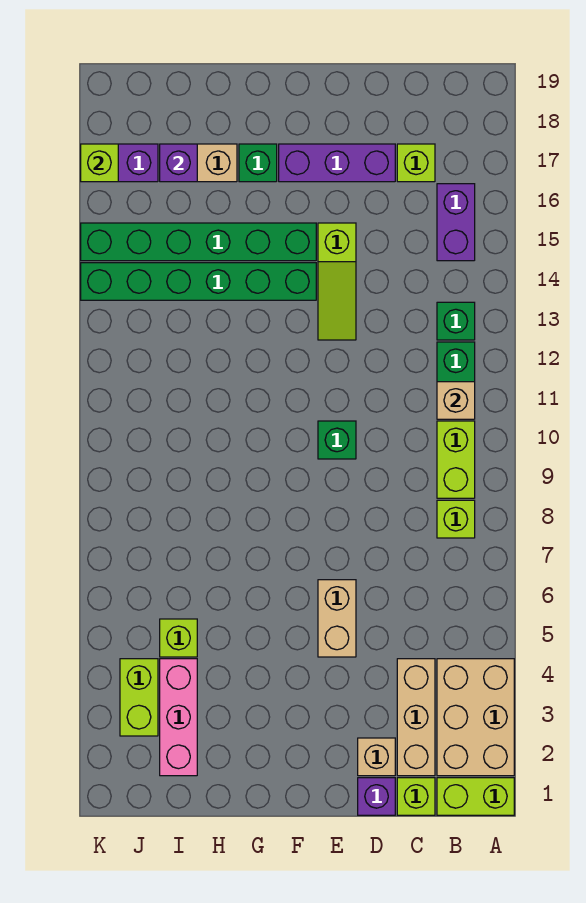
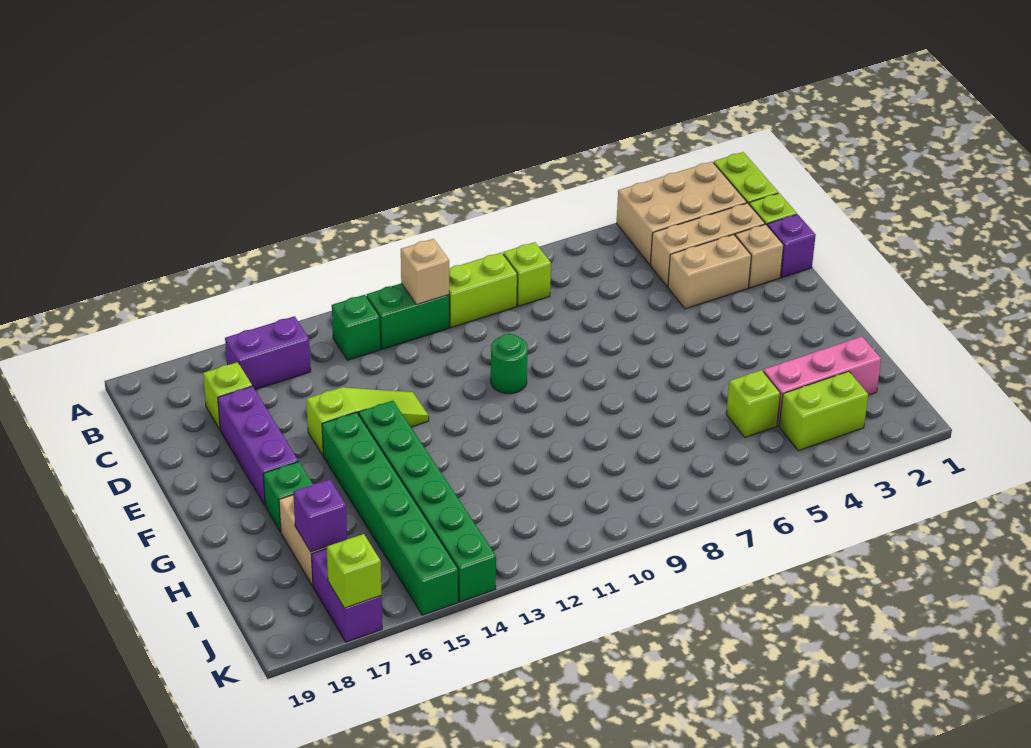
tan brick E5:E6 level 1 -> tan brick D3:D4 level 1
green brick E10 level 1 -> green round brick E10 level 1

